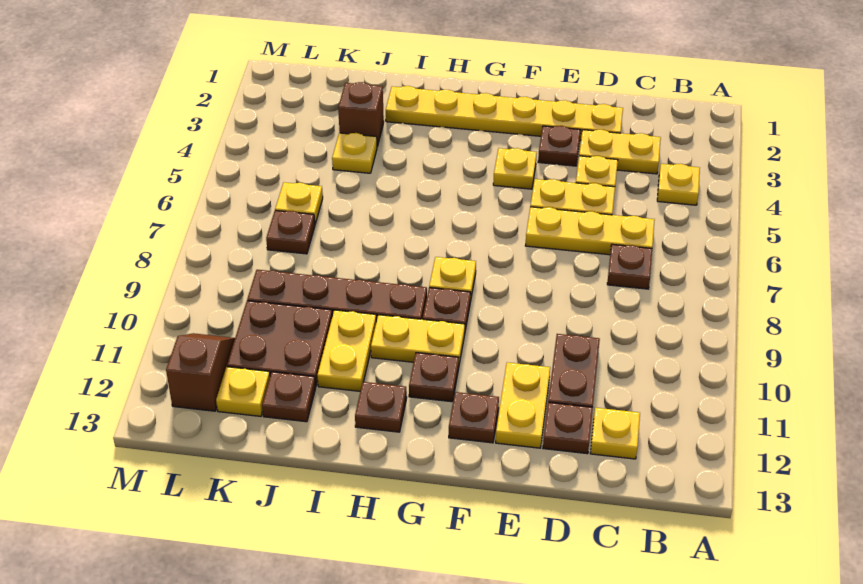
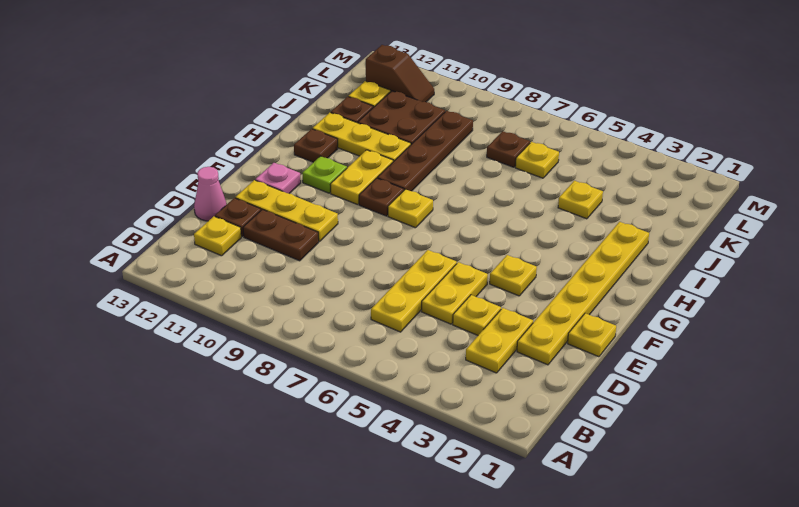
yellow plate B4 level 1 -> yellow plate E1 level 1
brown plate C7 level 1 -> none
none -> pink cone D13 level 1
brown plate E3 level 1 -> none
yellow plate E11:E12 level 1 -> yellow plate E10:E12 level 1
brown plate F12 level 1 -> pink plate F12 level 1
brown plate G11 level 1 -> lime plate G11 level 1
yellow plate I10:I11 level 1 -> yellow plate I10:I12 level 1
brown brick J3 level 1 -> none

